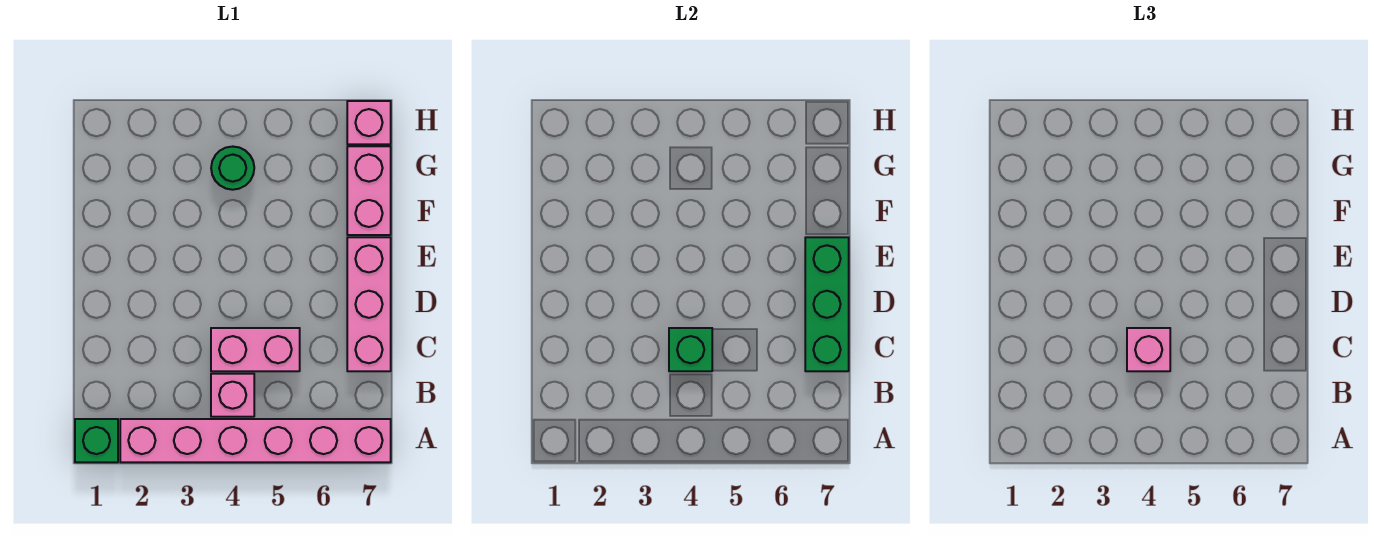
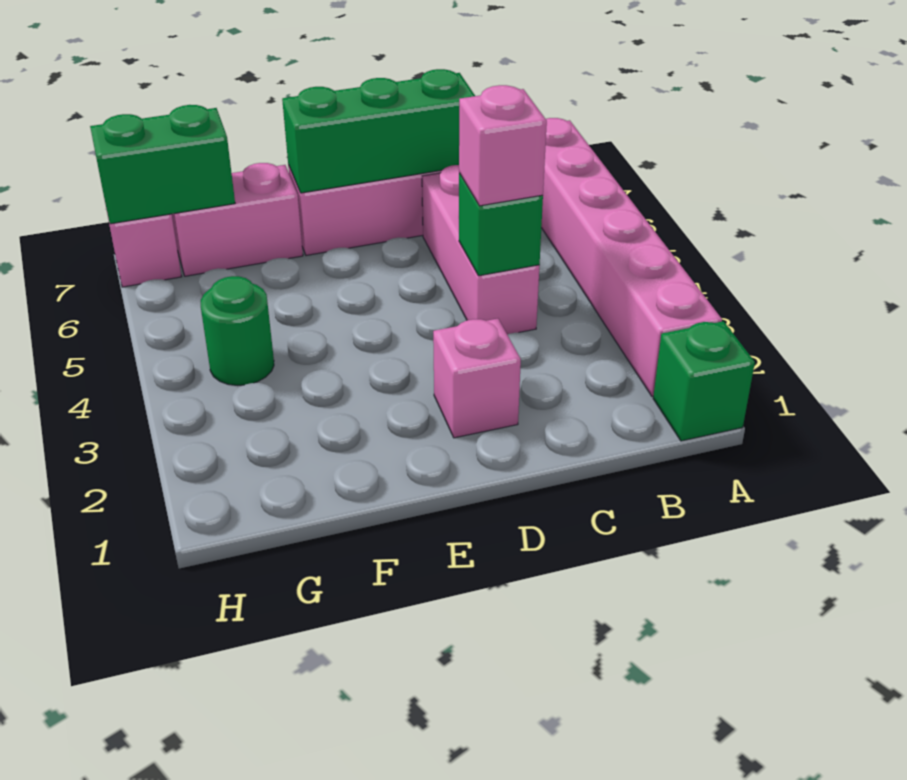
pink brick B4 level 1 -> pink brick D2 level 1
pink brick C4:C5 level 1 -> pink brick C4:C6 level 1
none -> green brick G7:H7 level 2

